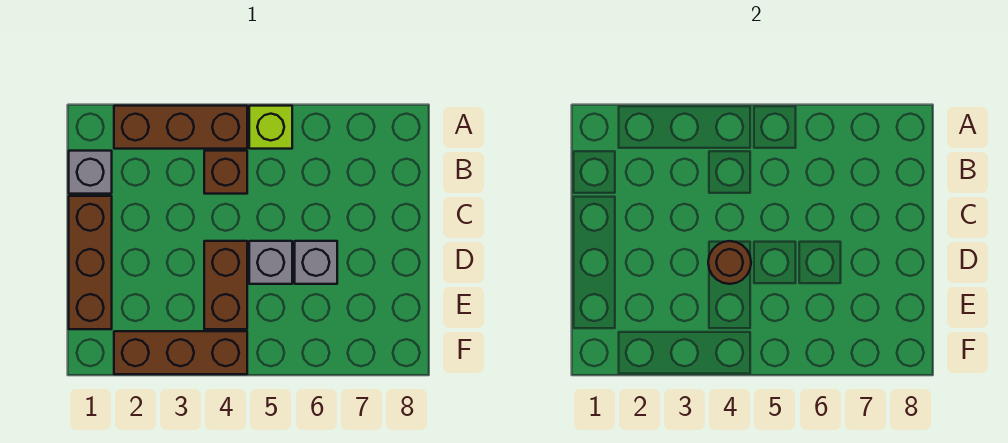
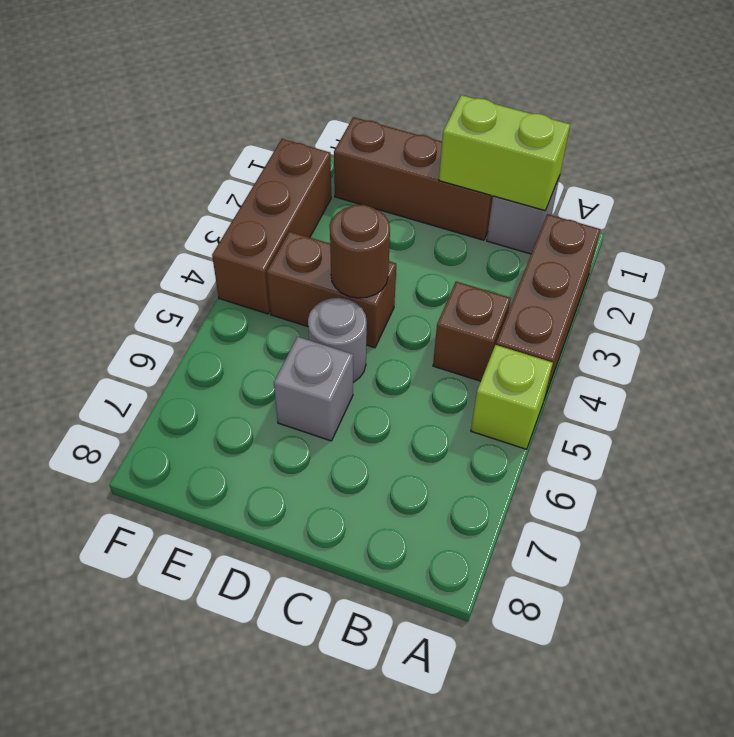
none -> lime brick B1:C1 level 2
grey brick D5 level 1 -> grey round brick D5 level 1

